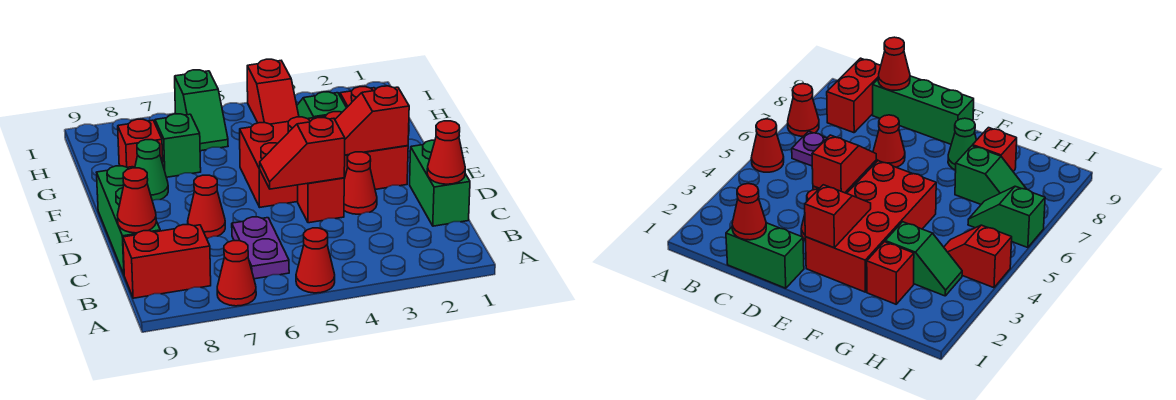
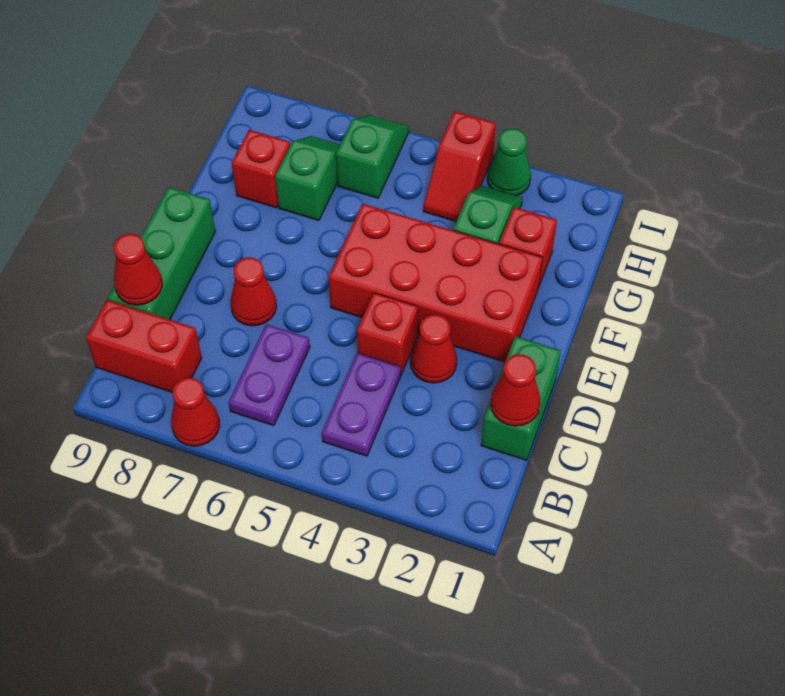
red cone A5 level 1 -> none
none -> purple plate B4:C4 level 1
red slope D4:D5 level 2 top 4 -> none
red slope E2:E3 level 2 top 2 -> none
green cone F8 level 1 -> green cone I3 level 1
green slope H6:I6 level 1 top I -> green slope H6:I6 level 1 top H

